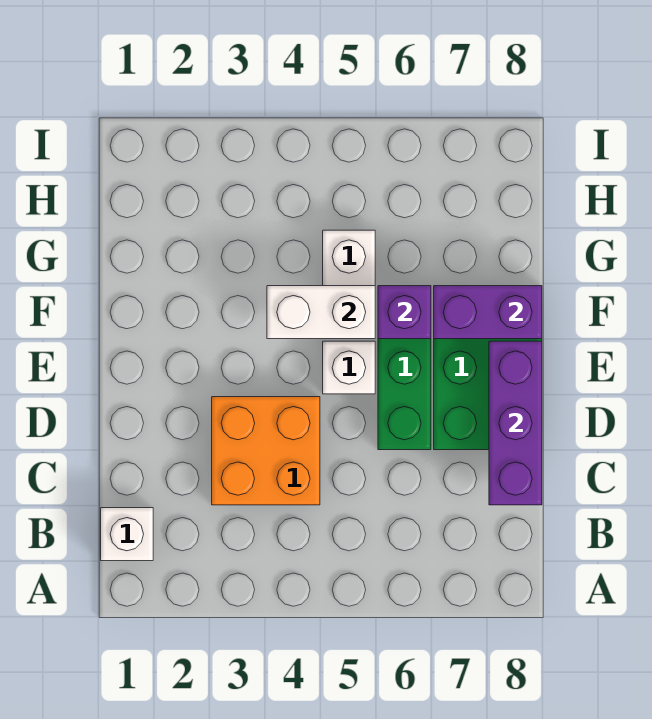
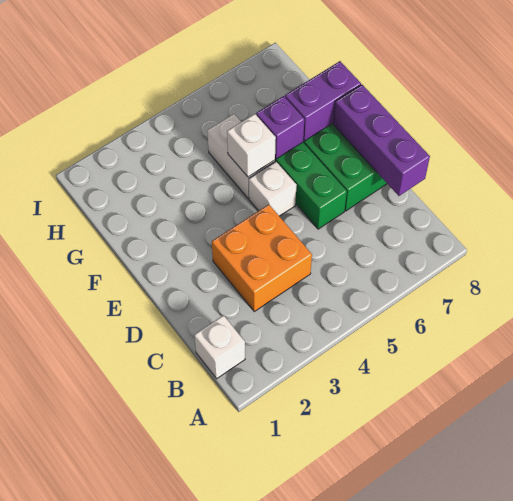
white brick F4:F5 level 2 -> white brick F5 level 2

